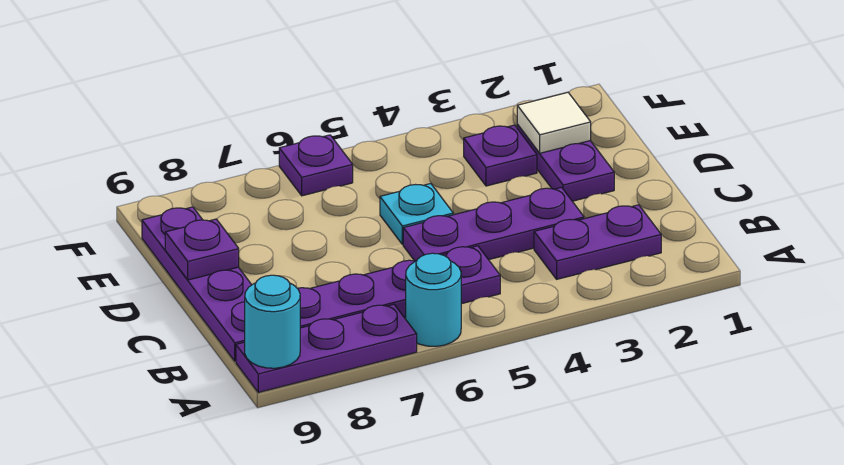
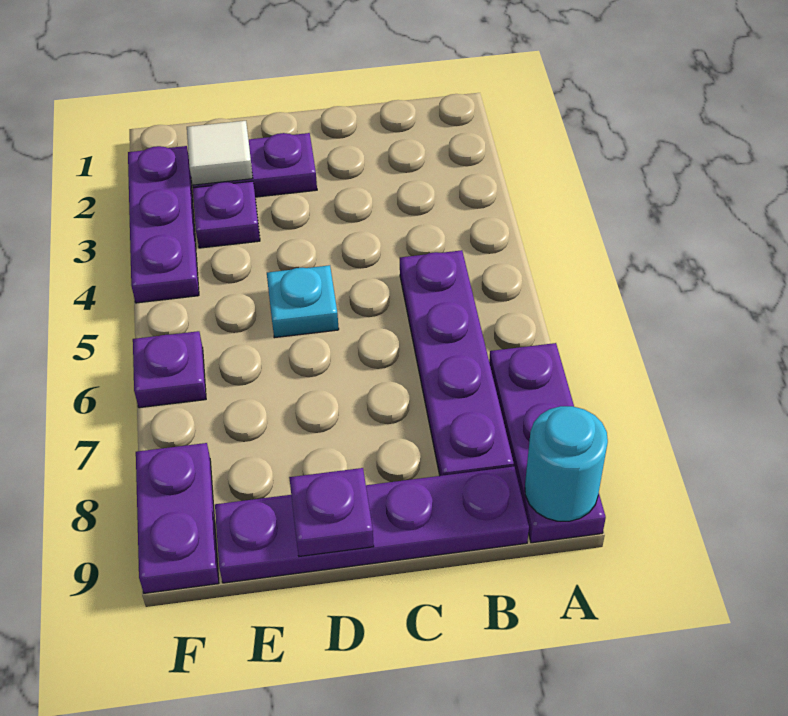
cyan round brick A6 level 1 -> none
purple plate B2:B3 level 1 -> purple plate F8:F9 level 1
purple plate C3:C5 level 1 -> purple plate F2:F4 level 1

